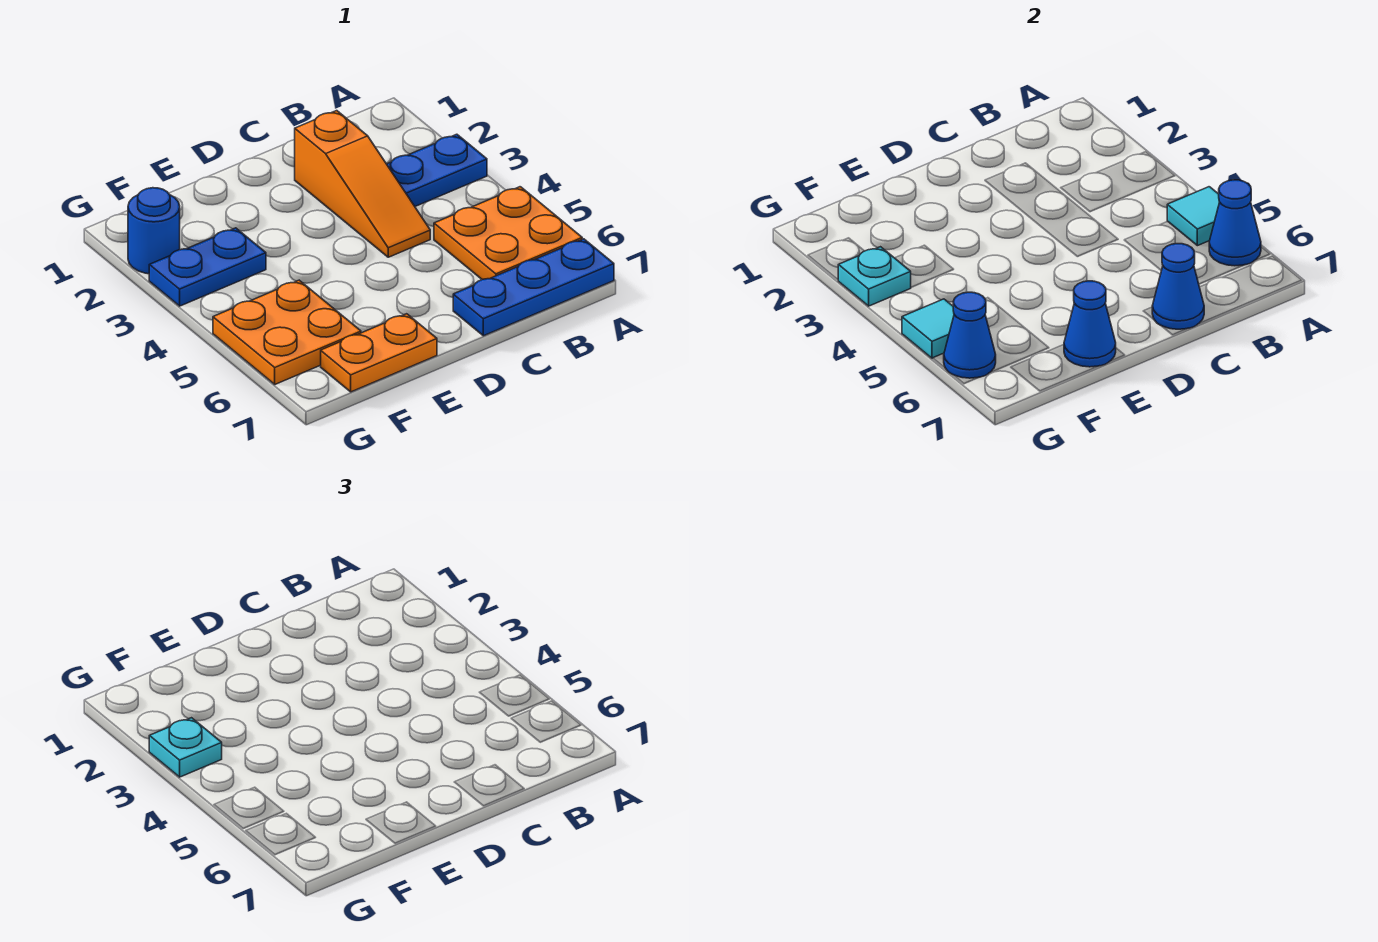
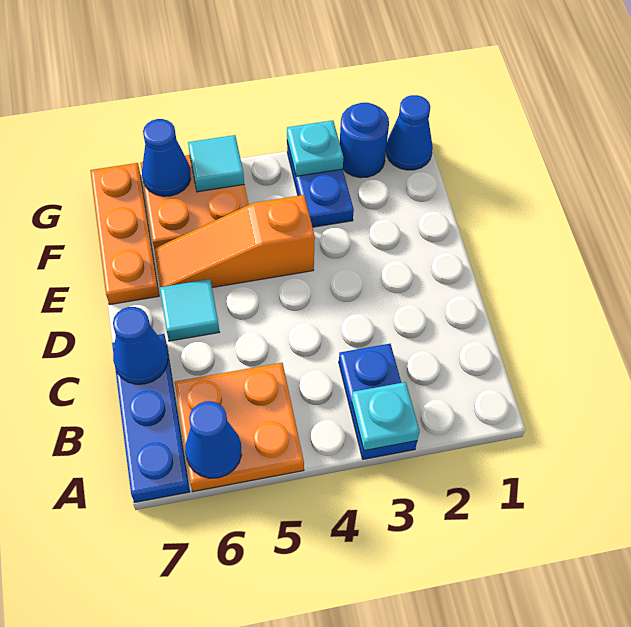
cyan tile A5 level 2 -> cyan tile D6 level 1
orange slope C2:C4 level 1 top 2 -> orange slope E4:E6 level 1 top 4
orange plate E7:F7 level 1 -> orange plate E7:G7 level 1
blue cone E7 level 2 -> blue cone G1 level 1
cyan plate G3 level 3 -> cyan plate A3 level 2

